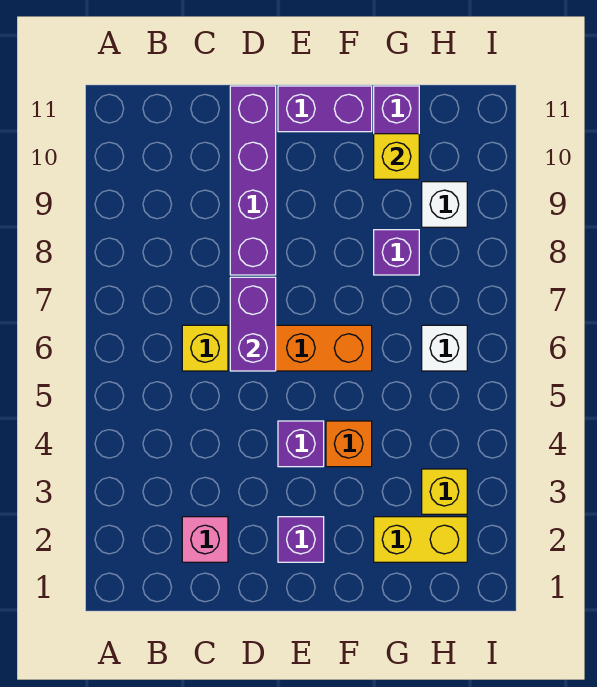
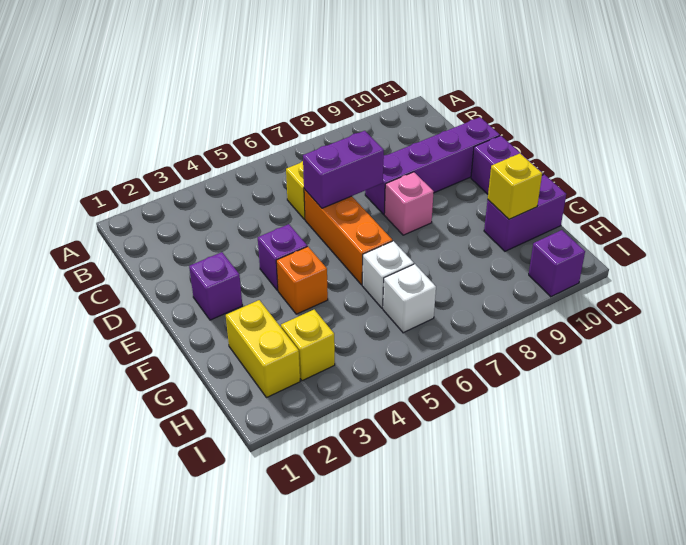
pink brick C2 level 1 -> pink brick E8 level 1
purple brick G8 level 1 -> purple brick I10 level 1
white brick H9 level 1 -> white brick G6 level 1

